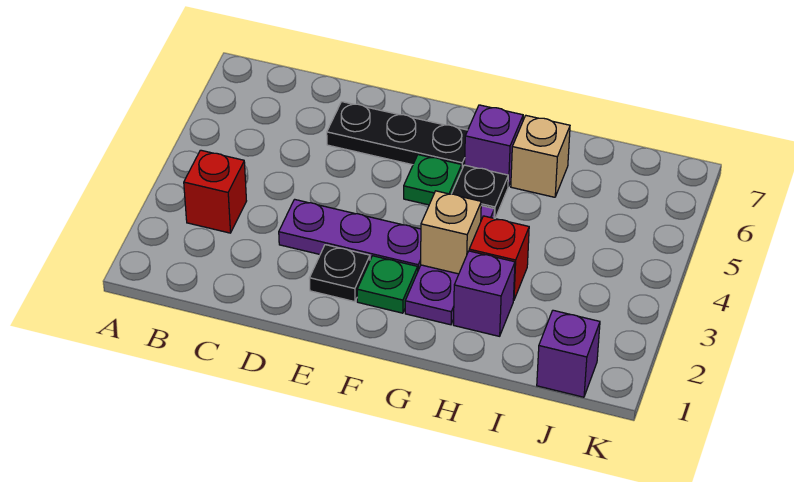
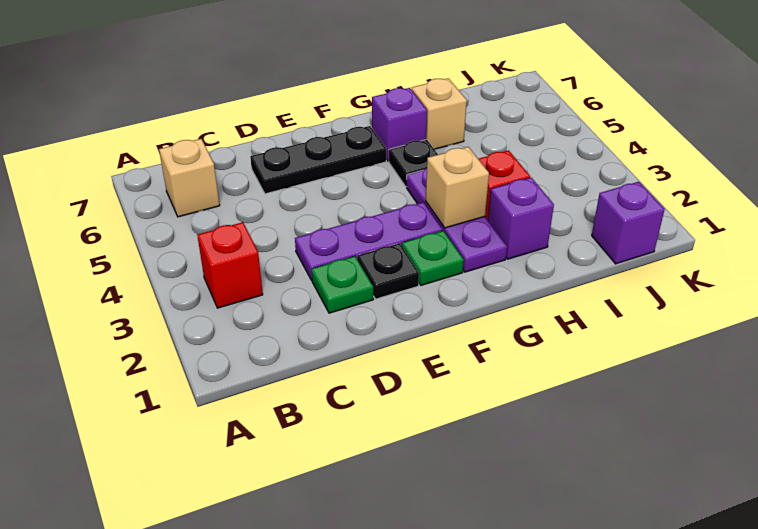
none -> tan brick B6 level 1
green plate F5 level 1 -> green plate D2 level 1

